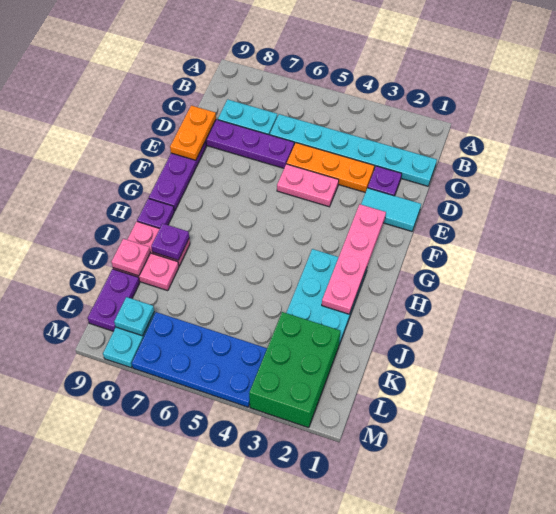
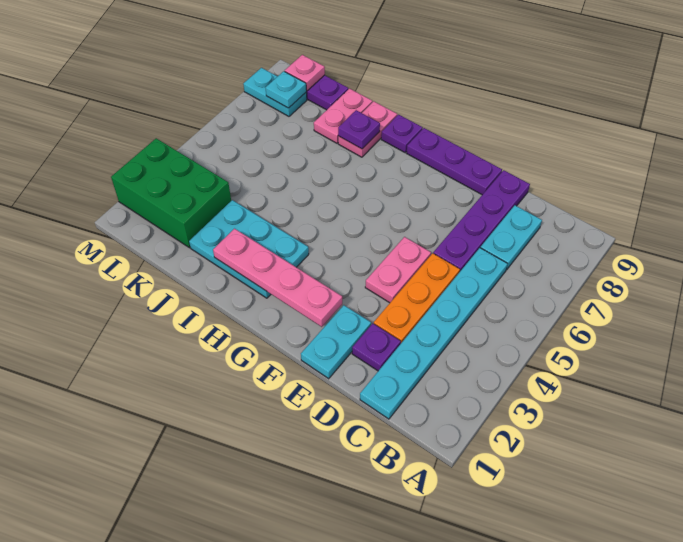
orange plate D9:E9 level 2 -> none
cyan tile E1:E2 level 1 -> cyan plate E1:E2 level 1
pink plate J9 level 2 -> pink plate L9 level 2
blue plate L4:M7 level 1 -> none

